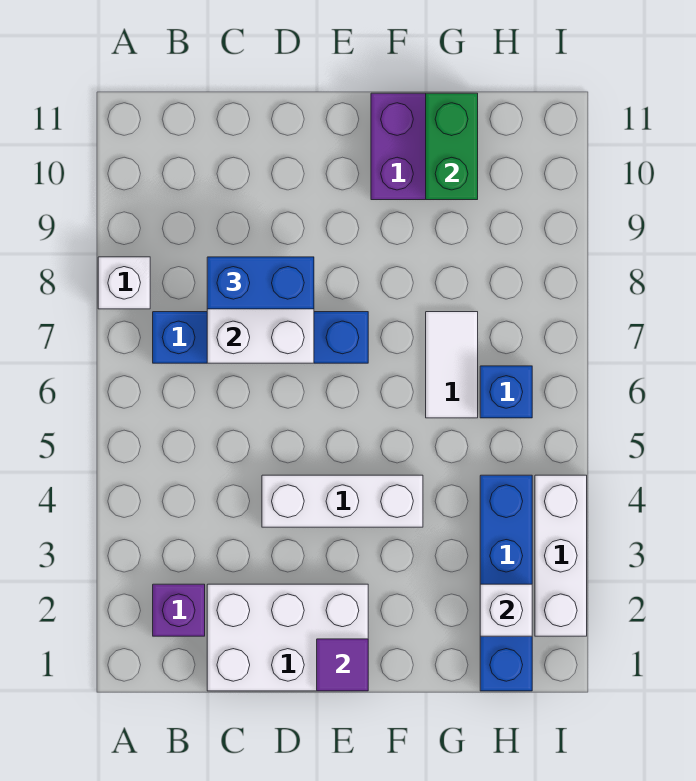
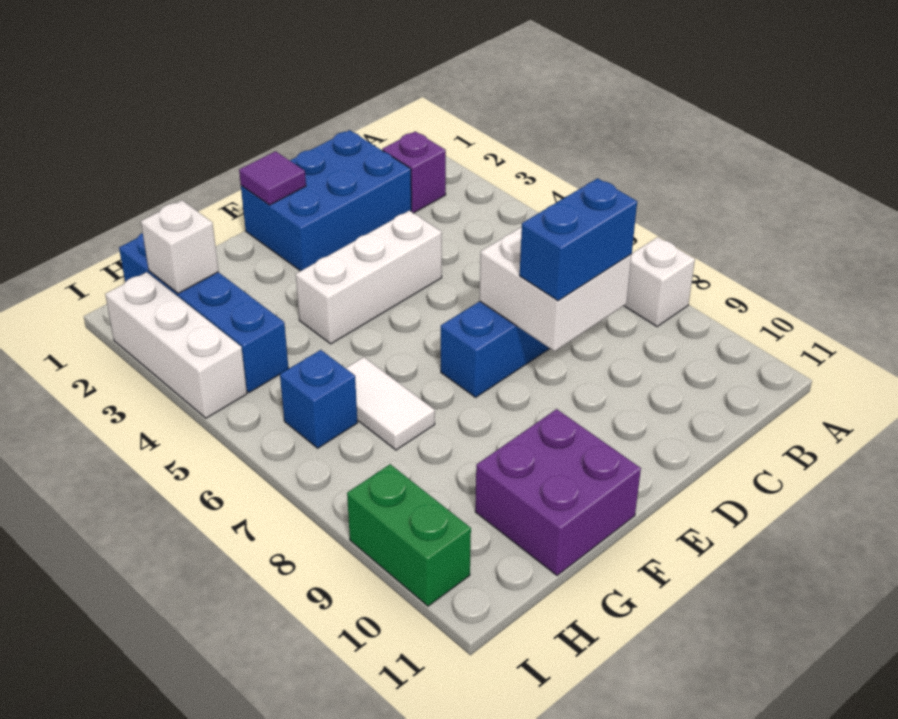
white brick C1:E2 level 1 -> blue brick C1:E2 level 1
green brick G10:G11 level 2 -> green brick I9:I10 level 1

